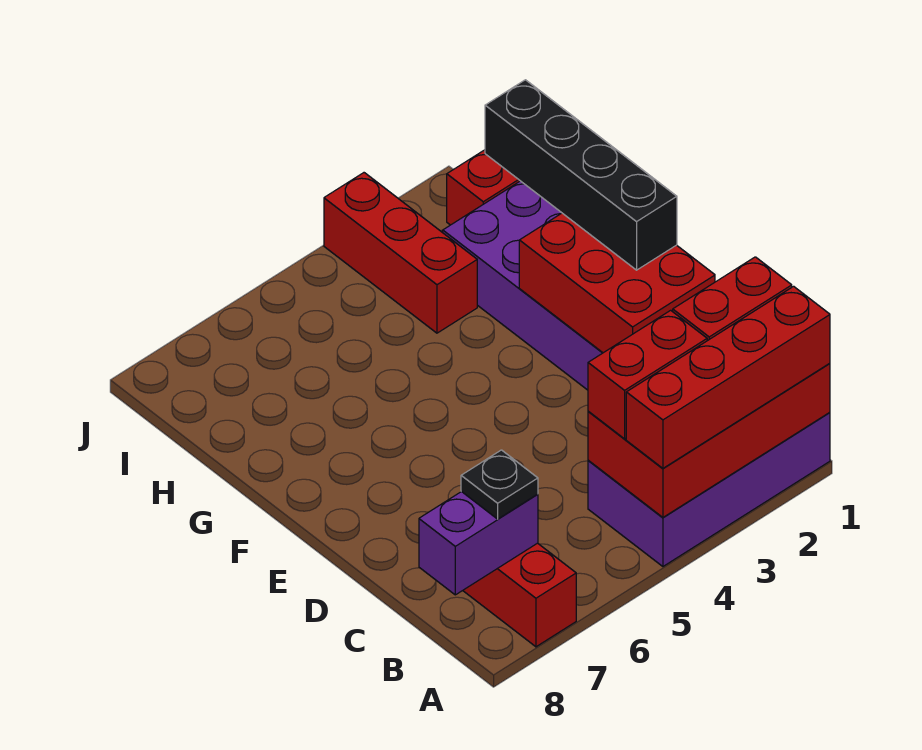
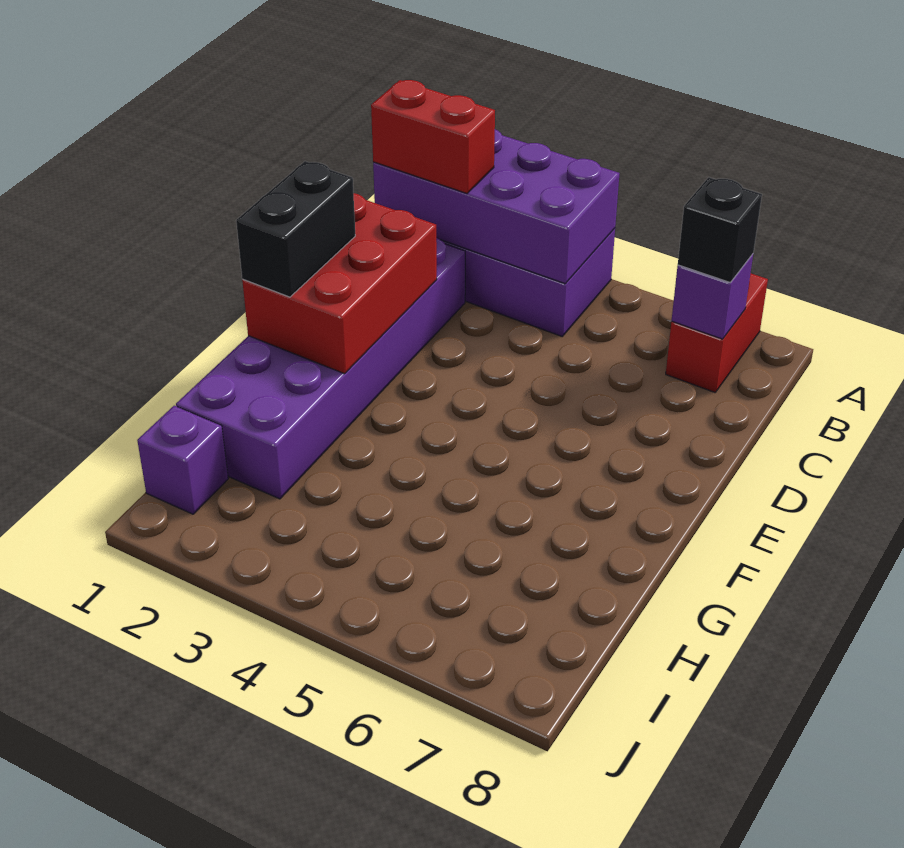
red brick A1:B4 level 2 -> purple brick A1:B4 level 2
red brick A1:A4 level 3 -> none
red brick B3:B4 level 3 -> none
purple brick B7:B8 level 2 -> purple brick B7 level 2
black plate B7 level 3 -> black brick B7 level 3
black brick E1:H1 level 3 -> black brick E1:F1 level 3
red brick H3:J3 level 1 -> none
red brick I1 level 1 -> purple brick I1 level 1

